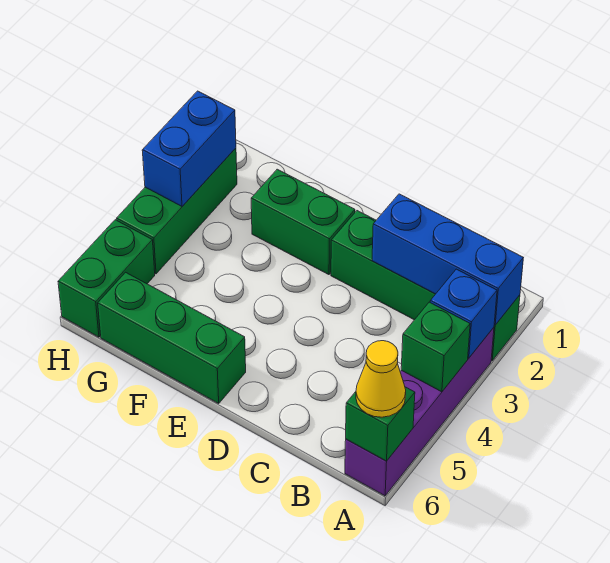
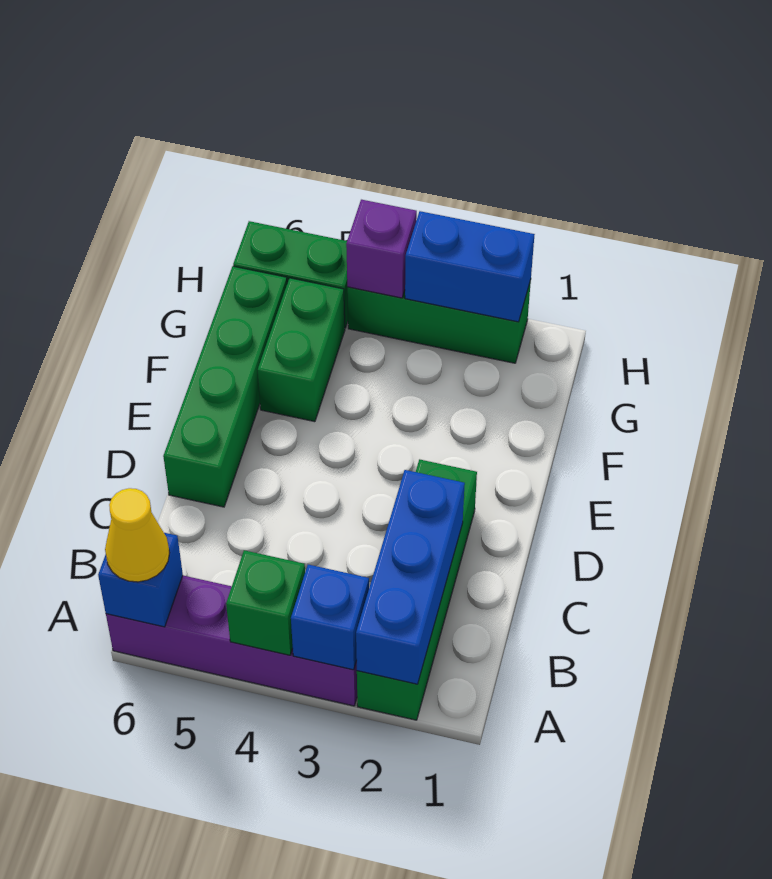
green brick A6 level 2 -> blue brick A6 level 2
green brick E2:F2 level 1 -> green brick F5:G5 level 1
green brick E6:G6 level 1 -> green brick D6:G6 level 1
none -> purple brick H4 level 2

